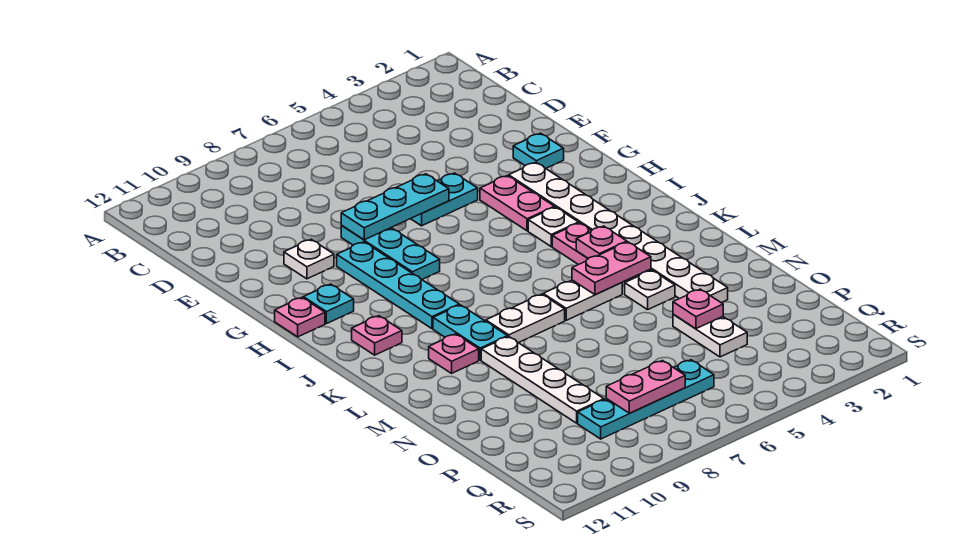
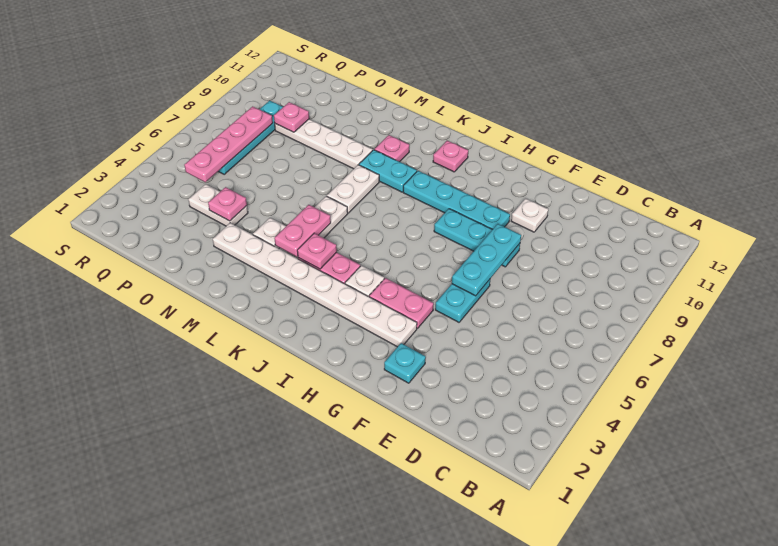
cyan plate H11 level 1 -> none
pink plate H12 level 1 -> pink plate P9 level 2
pink plate Q7:Q8 level 2 -> pink plate Q5:Q8 level 2

